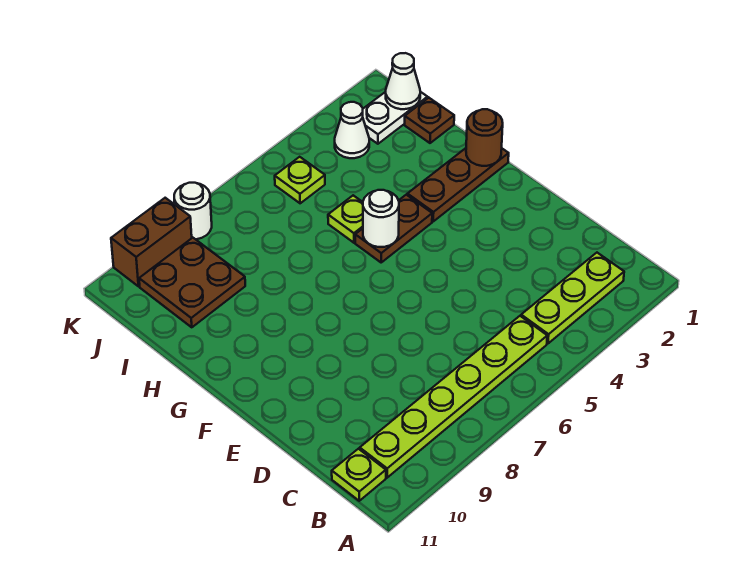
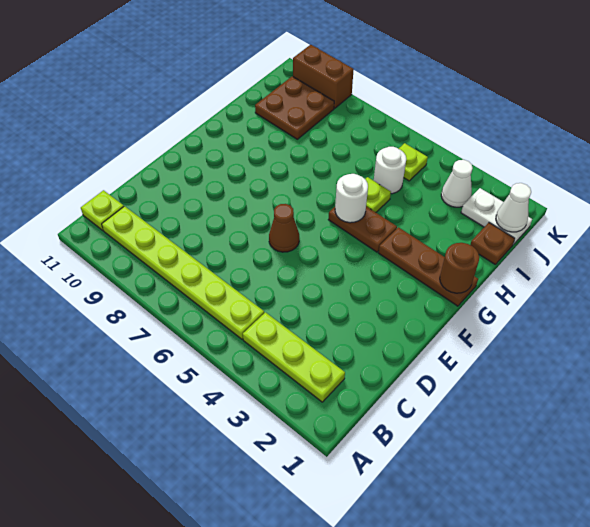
none -> brown cone E6 level 1
white round brick K8 level 1 -> white round brick I5 level 1

